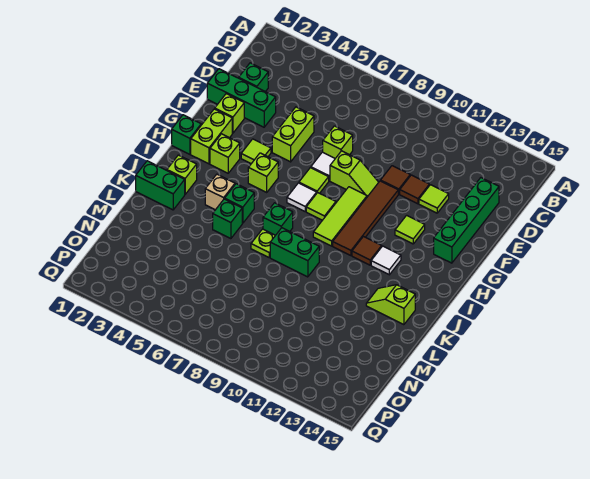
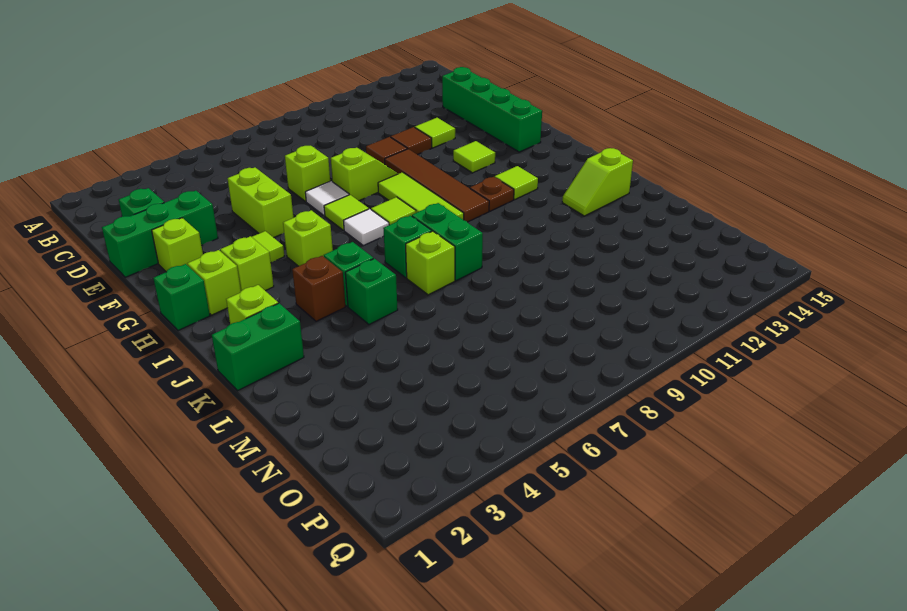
lime brick G2:H2 level 1 -> lime brick H2 level 1
brown tile I11 level 1 -> brown plate I11 level 1
white tile I12 level 1 -> lime tile I12 level 1
tan brick J4 level 1 -> brown brick J4 level 1
lime plate K7 level 1 -> lime brick K7 level 1
green brick K8:K9 level 1 -> green brick J8:K8 level 1

